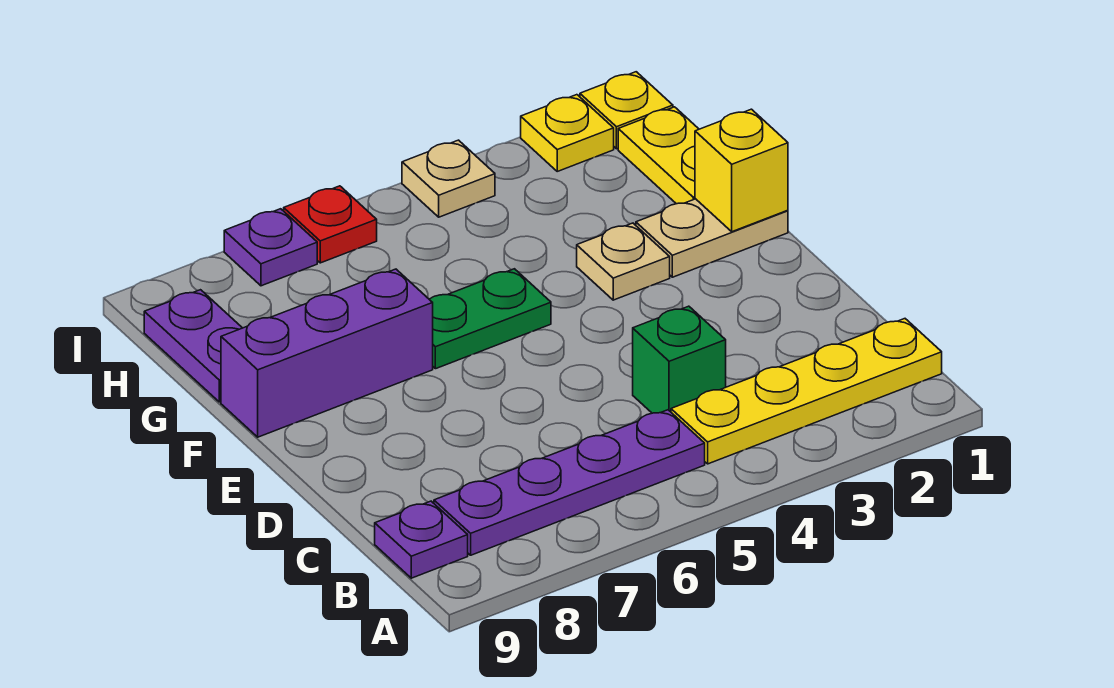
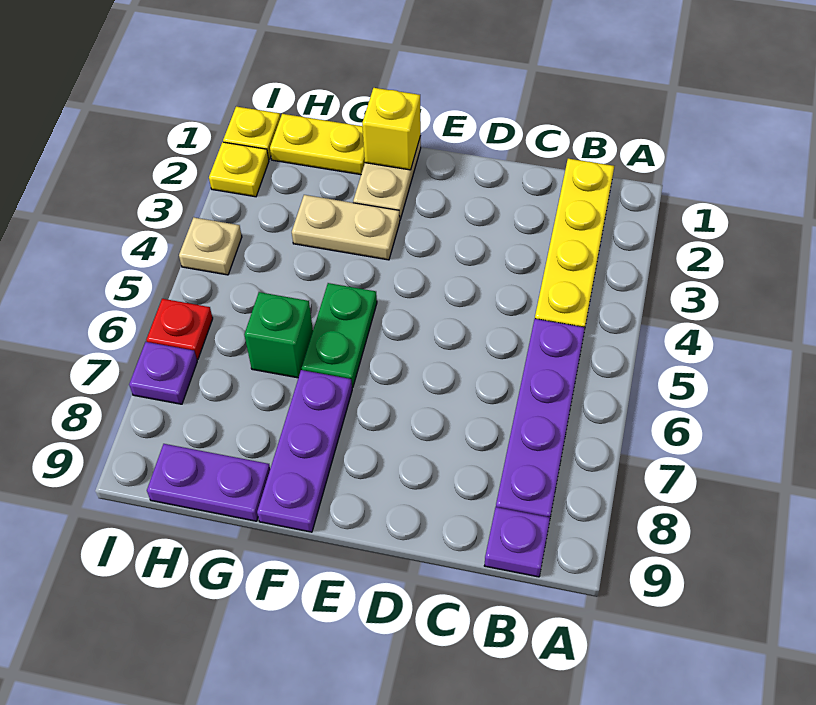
green brick C4 level 1 -> green brick G6 level 1
tan plate F3 level 1 -> tan plate F3:G3 level 1
purple brick F7:F9 level 1 -> purple plate F7:F9 level 1

